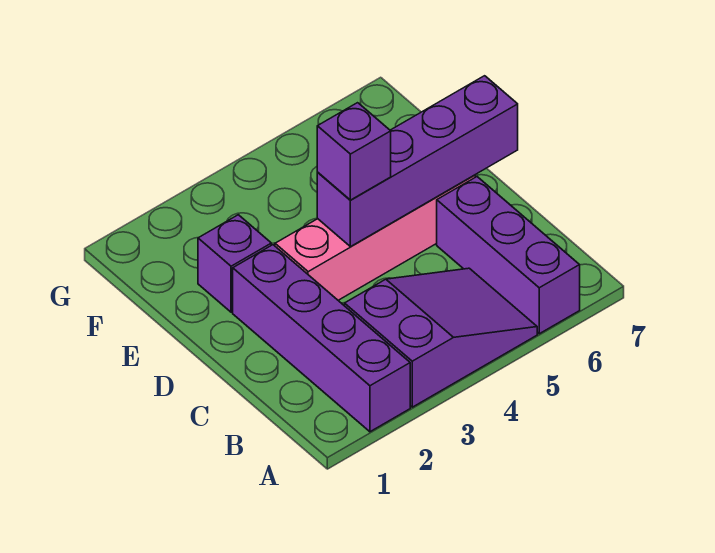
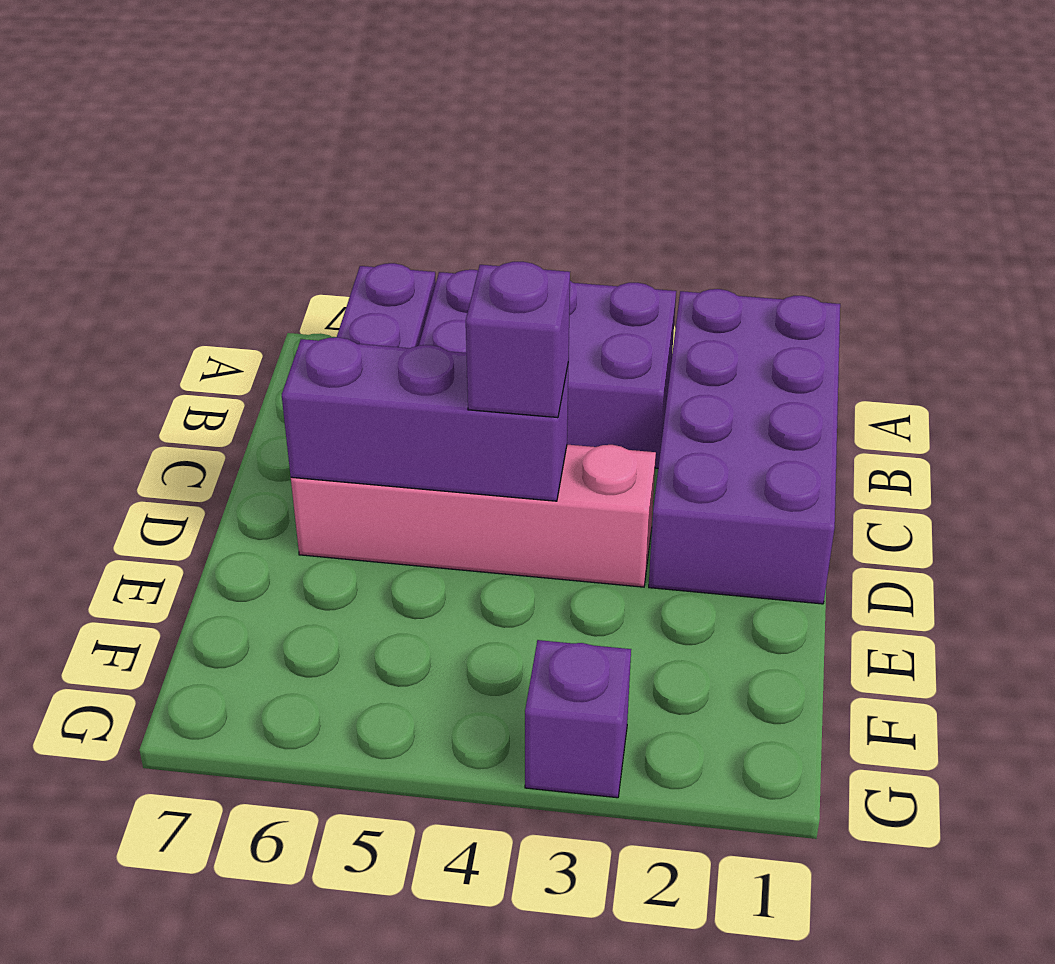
purple brick A2:D2 level 1 -> purple brick A1:D2 level 1
purple slope A3:B5 level 1 top 3 -> purple brick A3:B5 level 1
purple brick D4:D7 level 2 -> purple brick D4:D6 level 2
purple brick E2 level 1 -> purple brick G3 level 1

